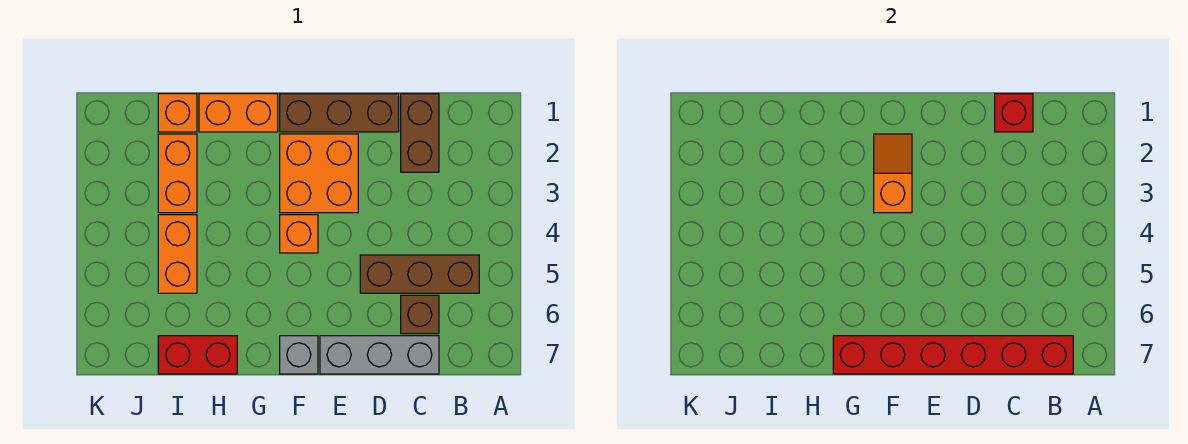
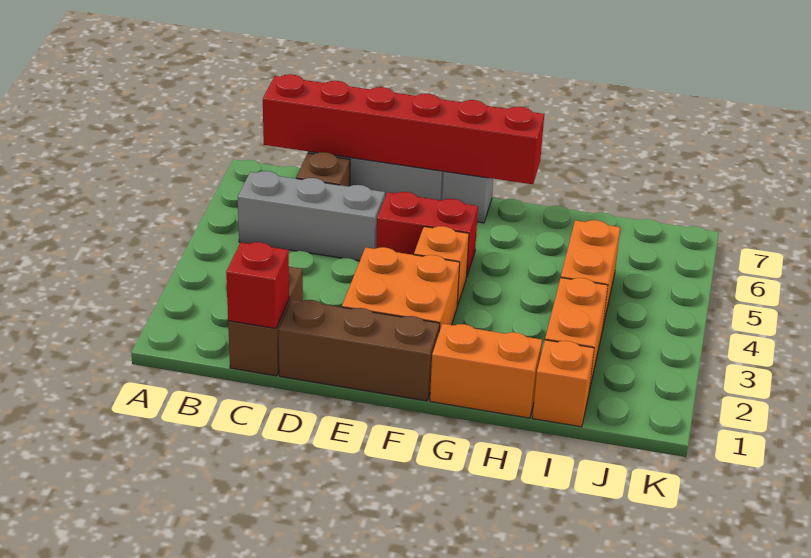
brown brick B5:D5 level 1 -> grey brick B5:D5 level 1
orange slope F2:F3 level 2 top 3 -> none
red brick H7:I7 level 1 -> red brick E5:F5 level 1

